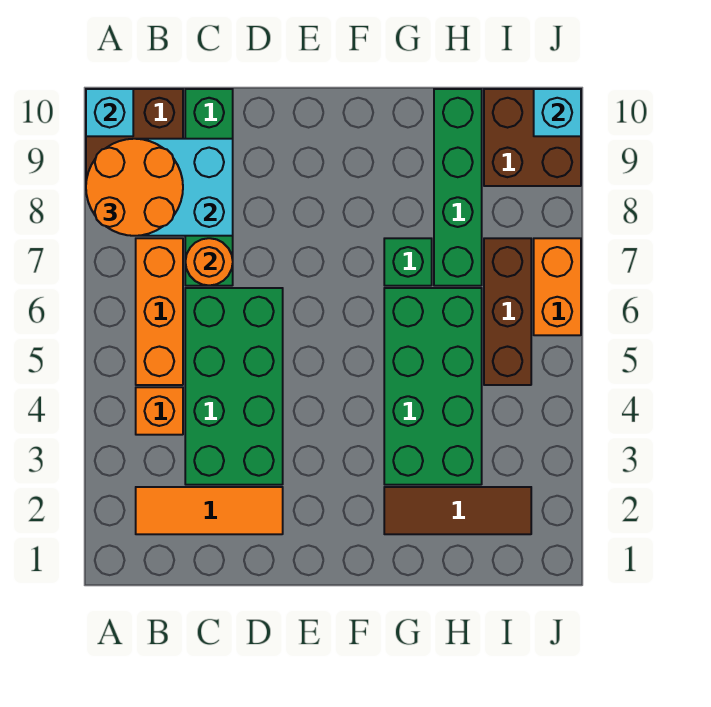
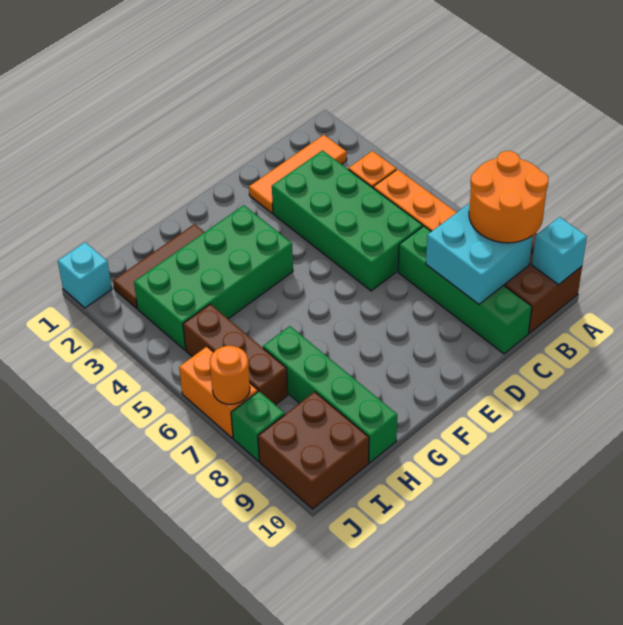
orange round brick C7 level 2 -> orange round brick J7 level 2
green brick G3:H6 level 1 -> green brick F3:I4 level 1
green brick G7 level 1 -> green brick J8 level 1
cyan brick J10 level 2 -> cyan brick J1 level 1

